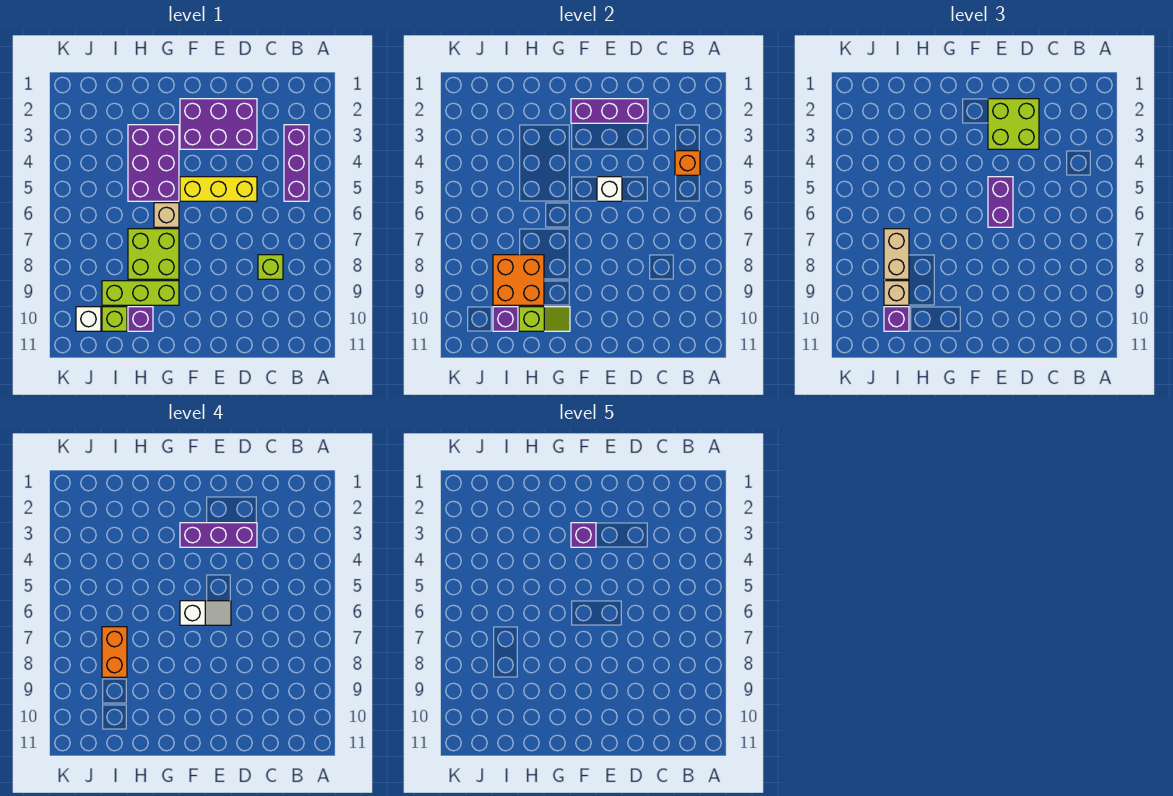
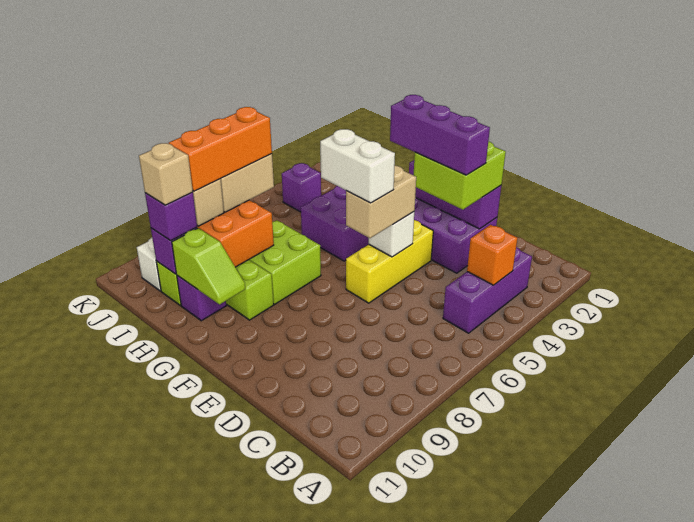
lime brick C8 level 1 -> none
yellow brick D5:F5 level 1 -> yellow brick E4:E6 level 1
purple brick E5:E6 level 3 -> tan brick E5:E6 level 3
white slope E6:F6 level 4 top F -> white brick E6:F6 level 4
purple brick F3 level 5 -> purple brick J4 level 1
tan brick G6 level 1 -> tan brick I10 level 4
orange brick I7:I8 level 4 -> orange brick I7:I9 level 4

